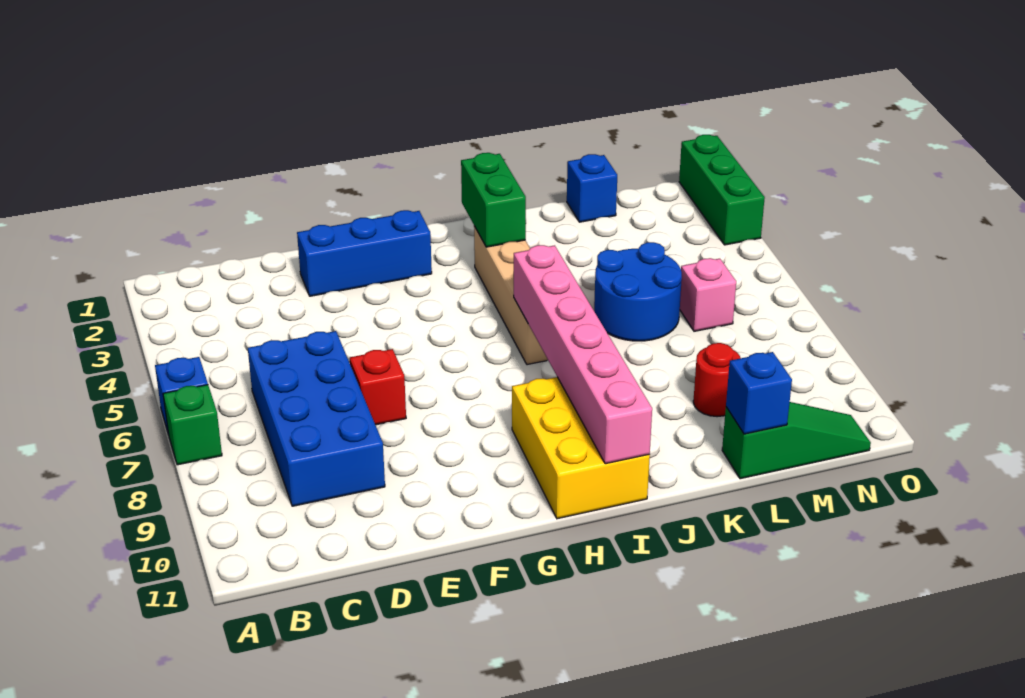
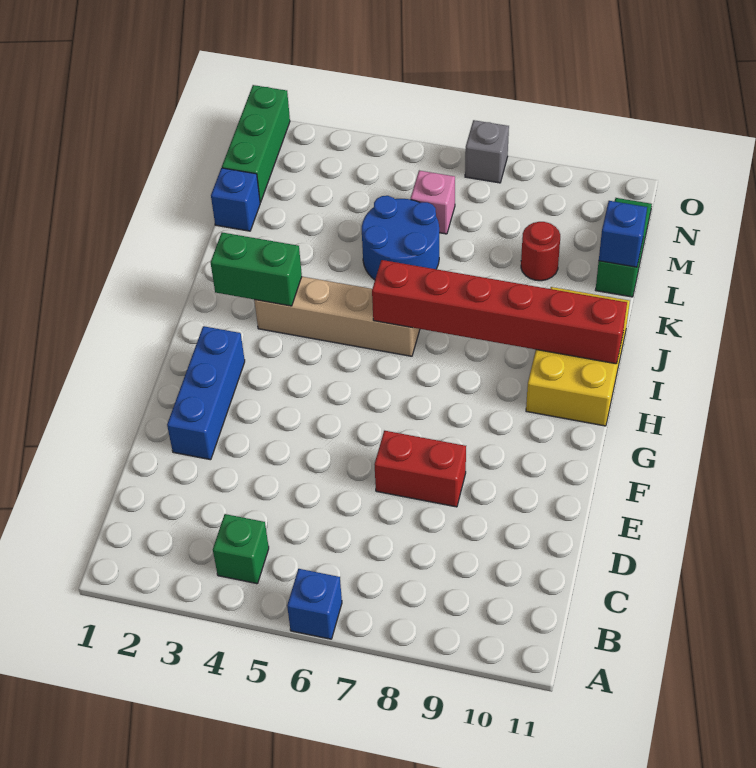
green brick A7 level 1 -> green brick B4 level 1
blue brick C6:D9 level 1 -> none
red brick E7 level 1 -> red brick E7:E8 level 1
yellow brick H9:I11 level 1 -> yellow brick H10:J11 level 1
pink brick I6:I11 level 2 -> red brick I6:I11 level 2
green brick O1:O3 level 1 -> green brick M1:O1 level 1
none -> grey brick O7 level 1

